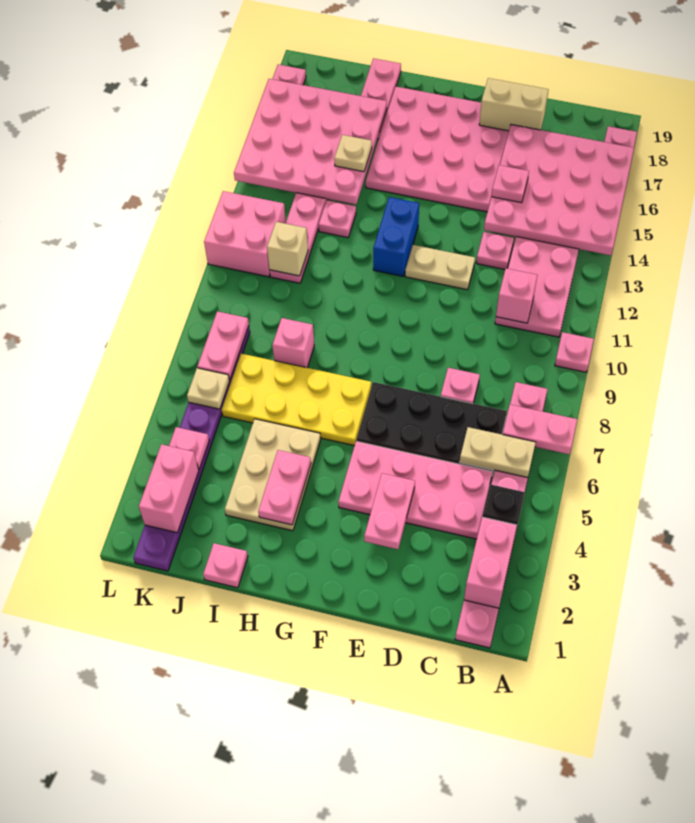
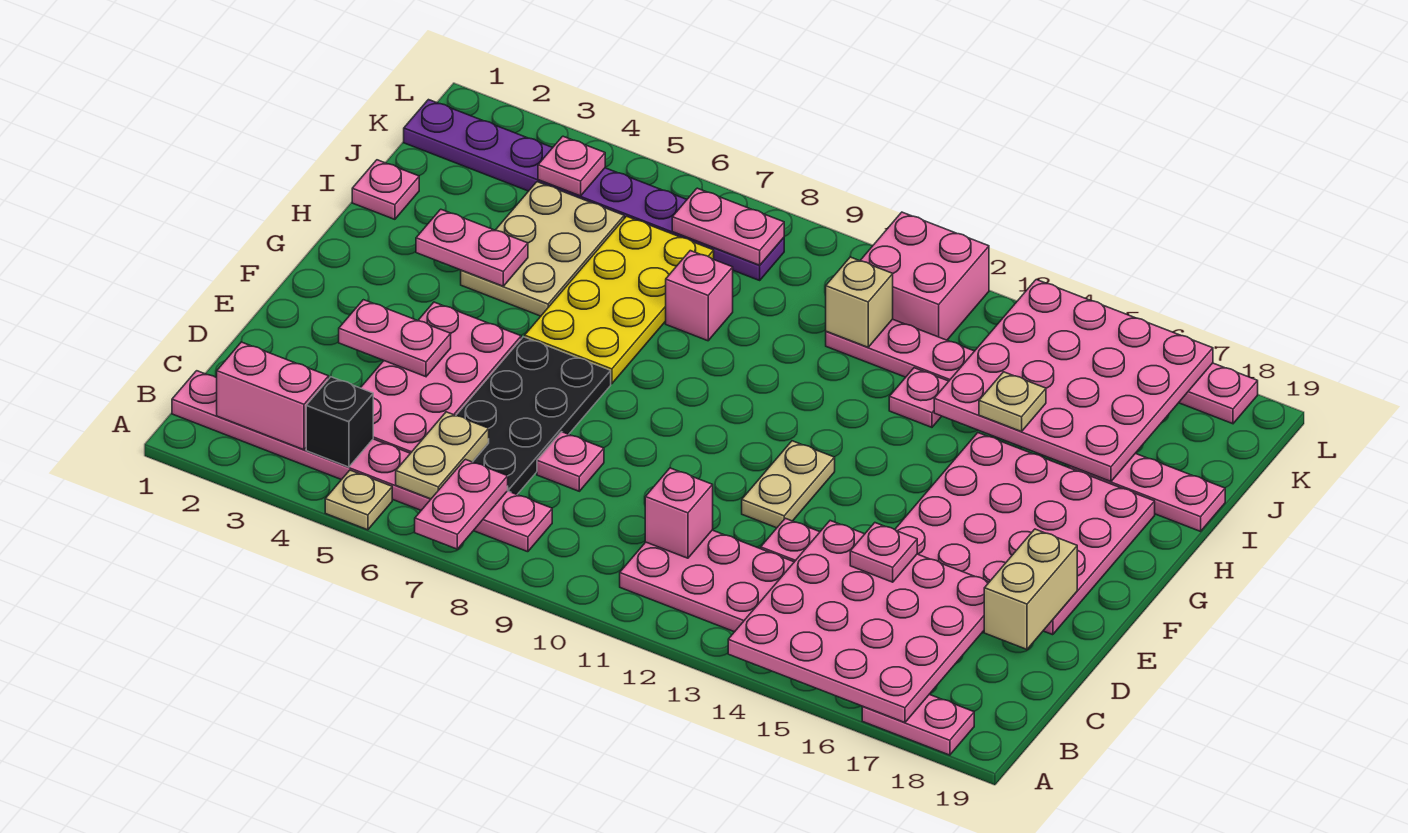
pink plate A10 level 1 -> none
blue brick G12:G13 level 1 -> none
tan plate H3:I5 level 1 -> tan plate H4:J5 level 1
pink brick K2:K3 level 2 -> none
tan plate K6 level 2 -> tan plate A5 level 1

